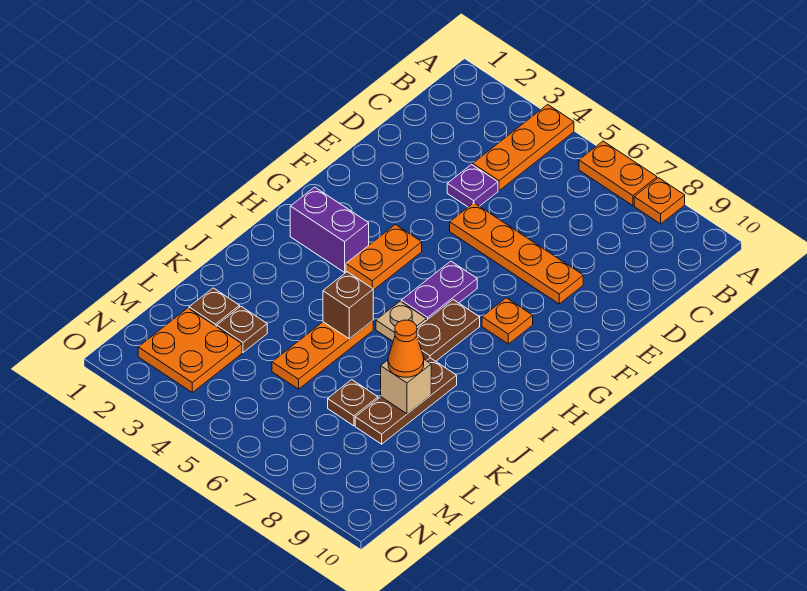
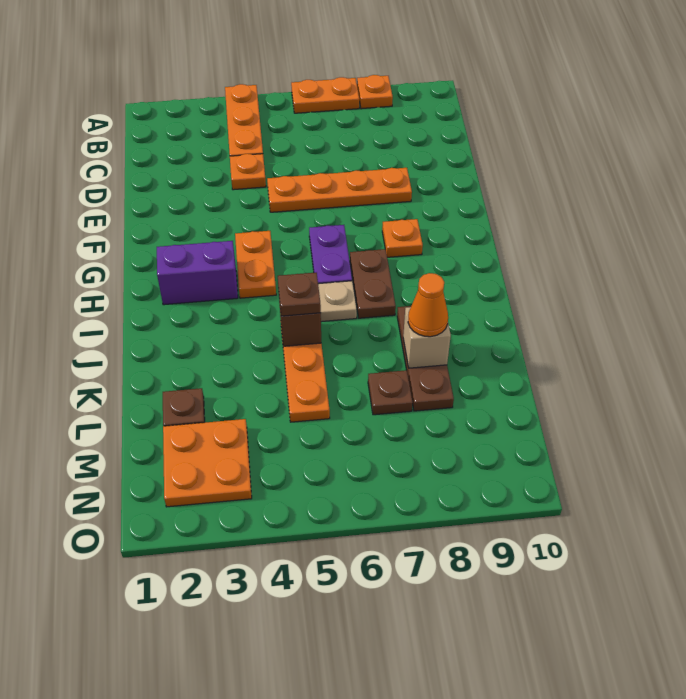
purple plate D4 level 1 -> orange plate D4 level 1
brown plate L3 level 1 -> brown plate J5 level 3

